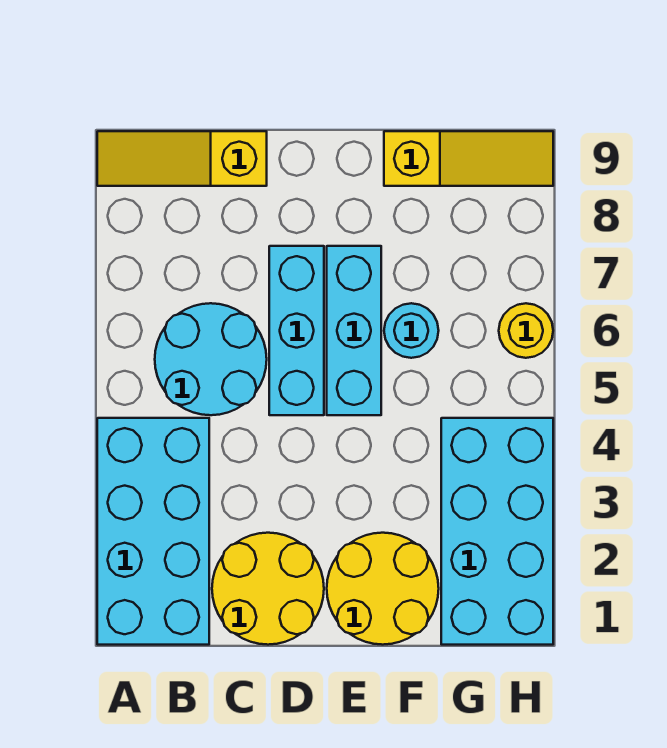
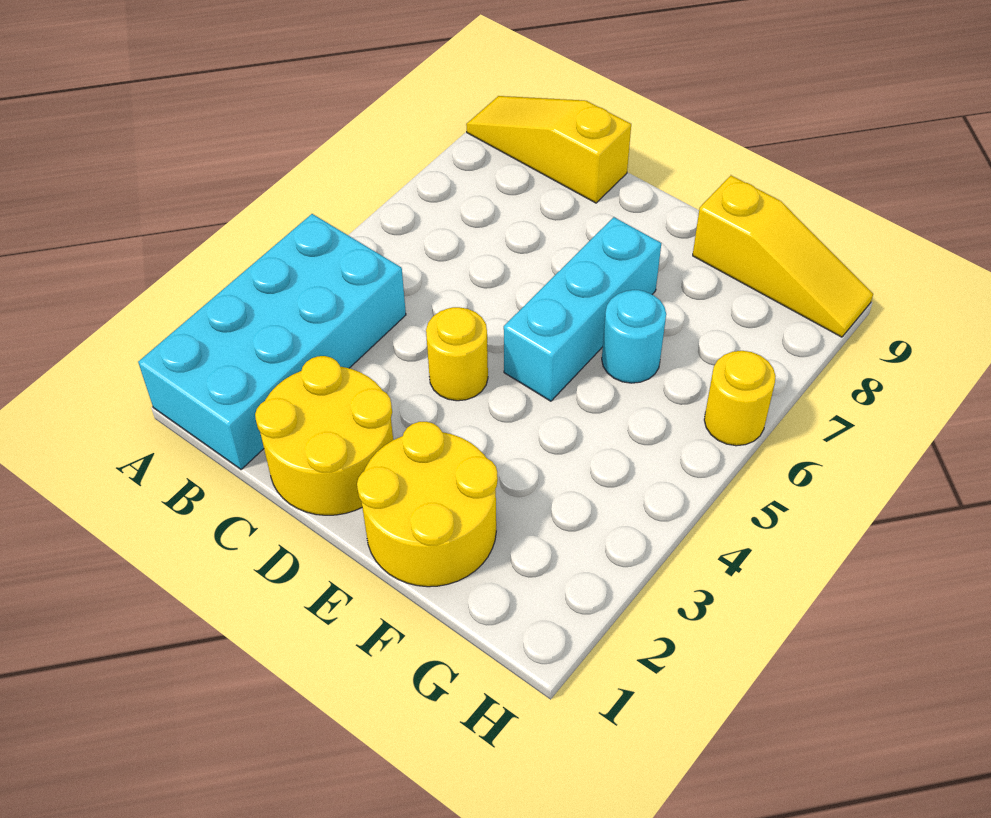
cyan round brick B5:C6 level 1 -> none
none -> yellow round brick D4 level 1
cyan brick D5:D7 level 1 -> none
cyan brick G1:H4 level 1 -> none

